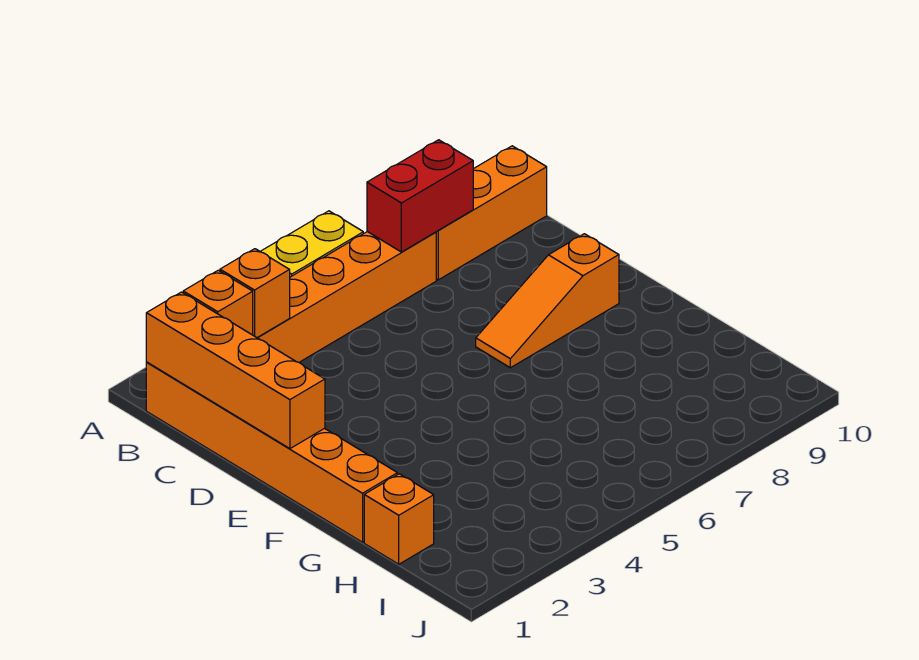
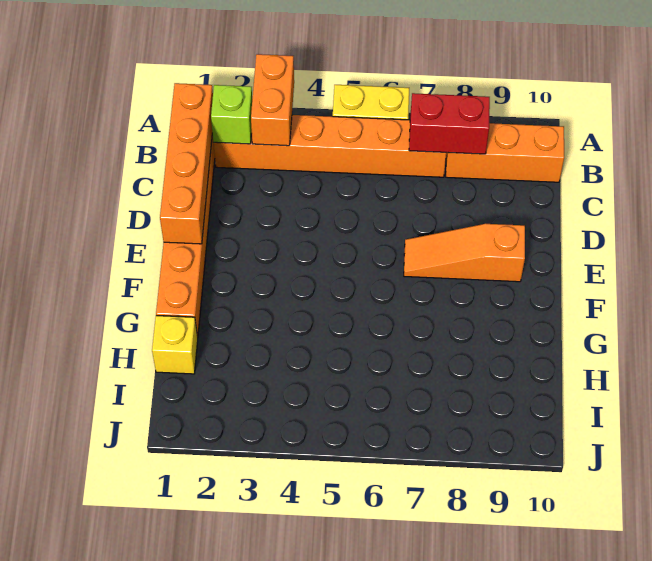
orange brick B2 level 2 -> lime brick B2 level 2
orange brick B3 level 2 -> orange brick A3:B3 level 2
orange brick H1 level 1 -> yellow brick H1 level 1

